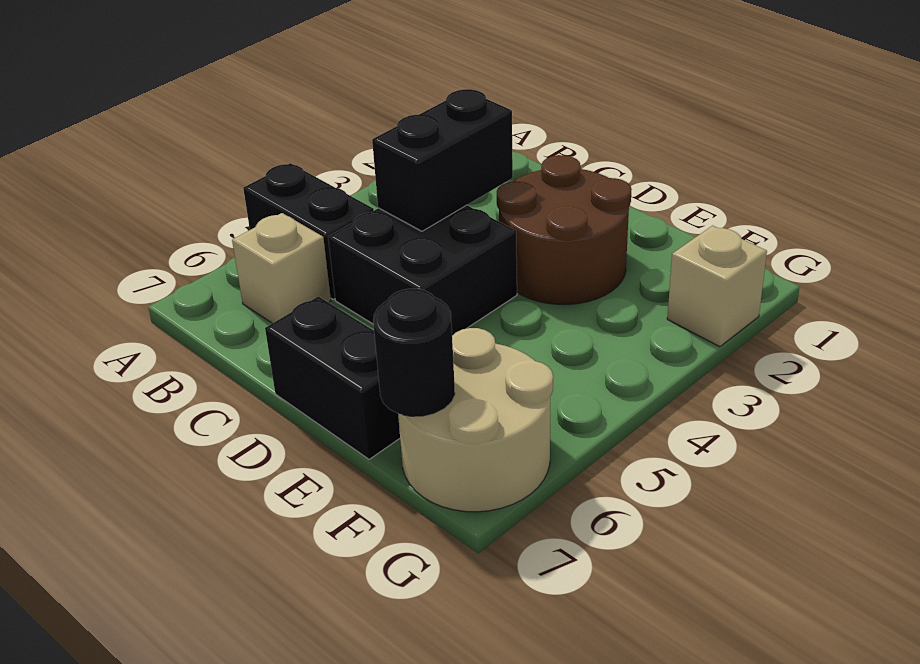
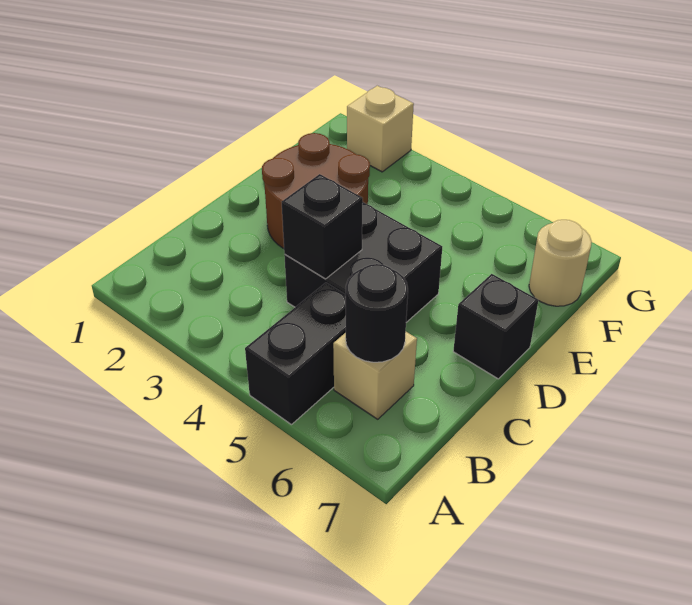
black brick C3:C4 level 2 -> black brick C4 level 2
black brick D7:E7 level 1 -> black brick D7 level 1
tan round brick F6:G7 level 1 -> tan round brick F7 level 1
black round brick F7 level 2 -> black round brick B6 level 2

